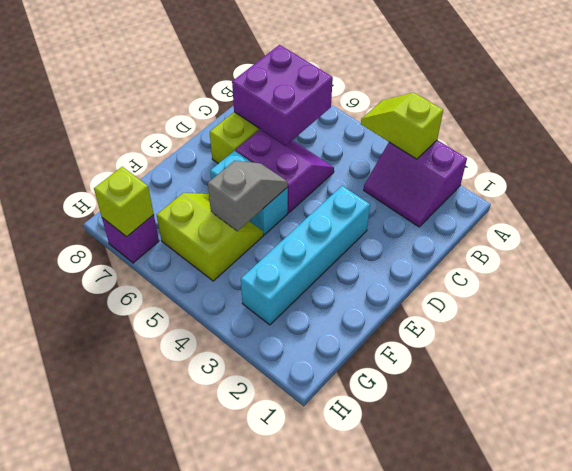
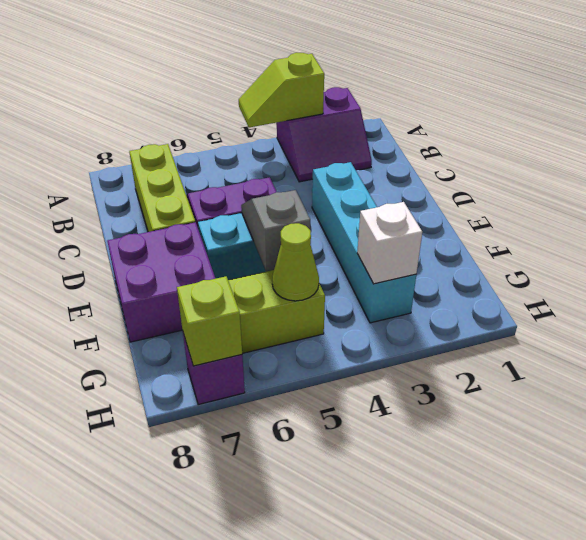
purple brick B6:C7 level 2 -> purple brick E7:F8 level 1
none -> white brick G3 level 2
none -> lime cone G5 level 2

